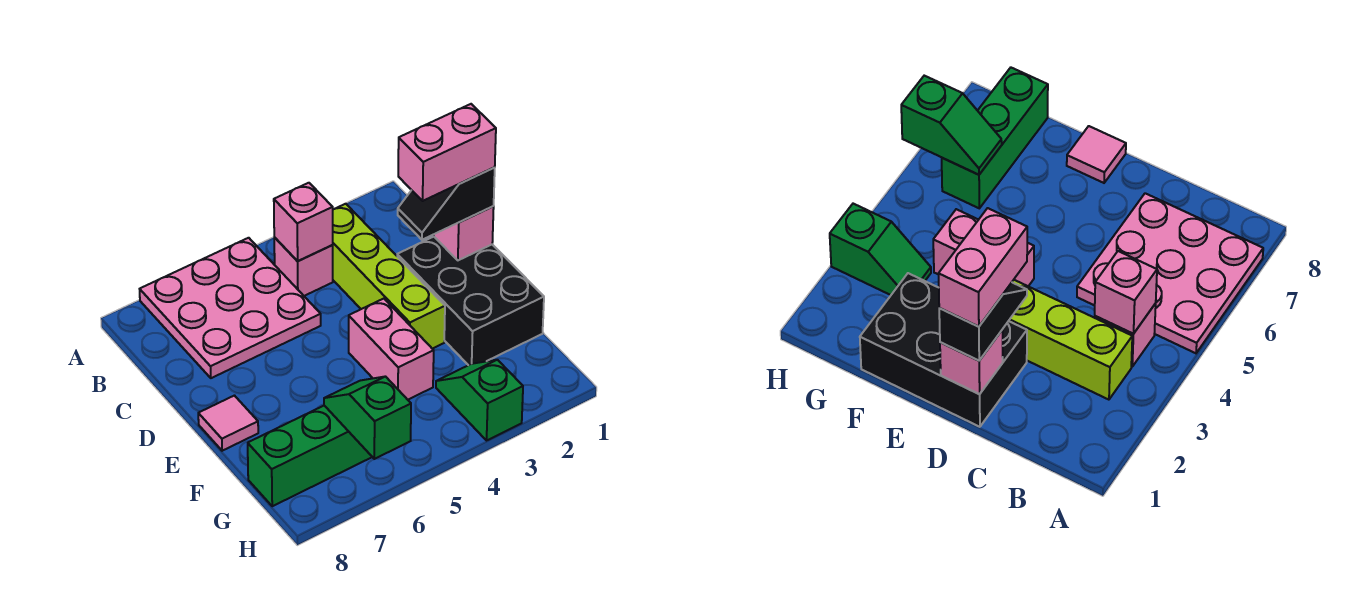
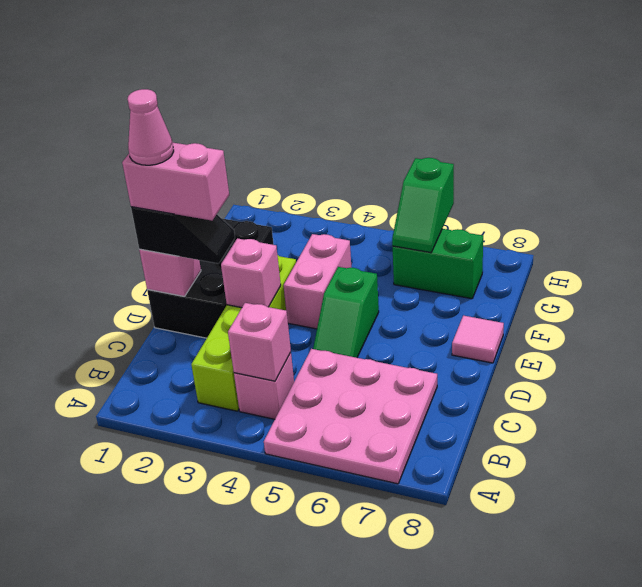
none -> pink cone D1 level 5
none -> pink brick D3 level 2
green slope G3:H3 level 1 top H -> green slope D5:E5 level 1 top E
green brick G6:G8 level 1 -> green brick G6:G7 level 1

